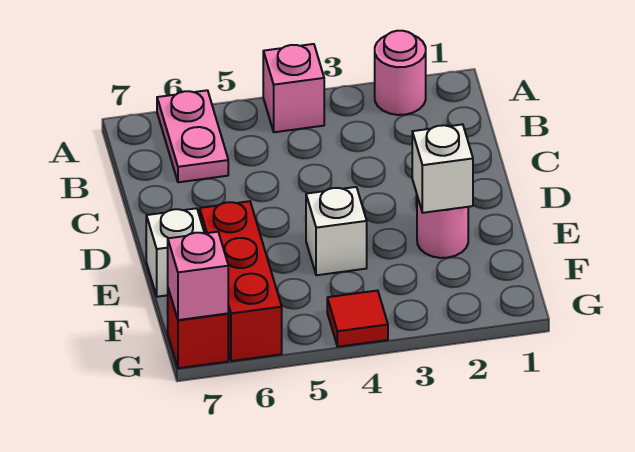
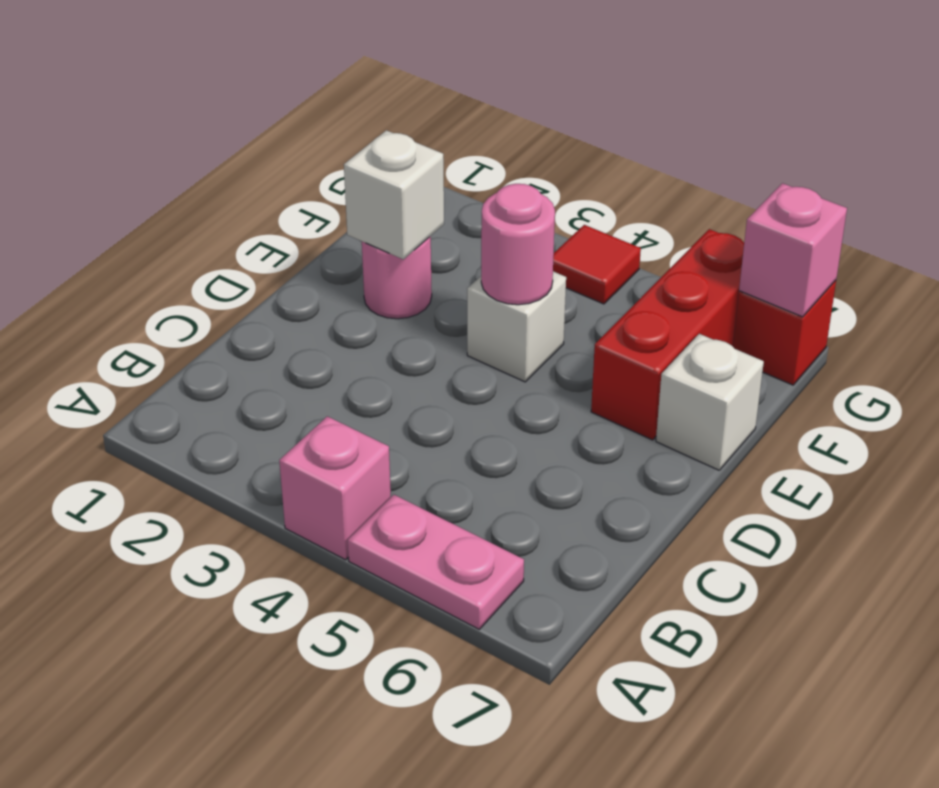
pink round brick A2 level 1 -> pink round brick E4 level 2
pink plate A6:B6 level 1 -> pink plate A5:A6 level 1

